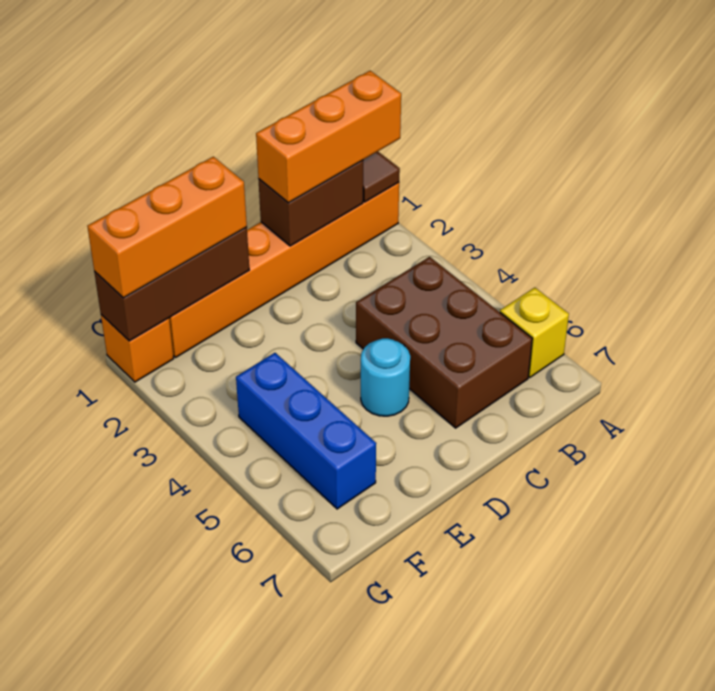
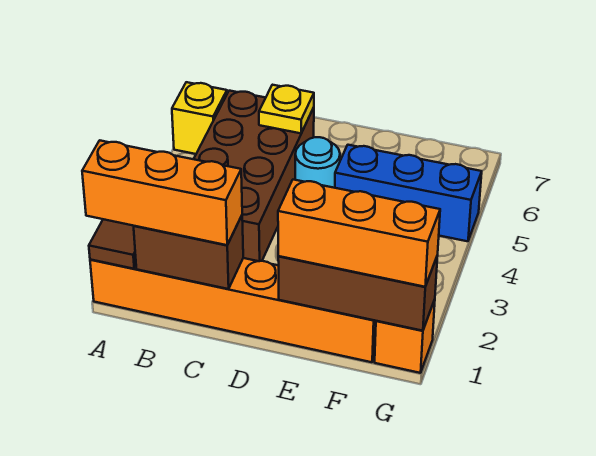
brown brick B4:C6 level 1 -> brown brick B3:C6 level 1
none -> yellow plate C6 level 2
blue brick F4:F6 level 1 -> blue brick E5:G5 level 1

